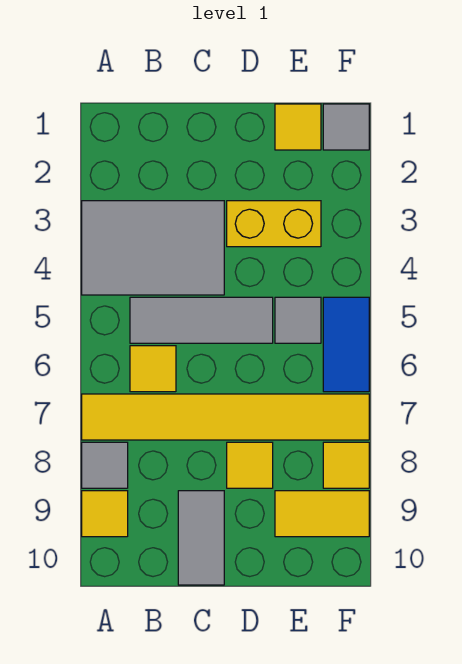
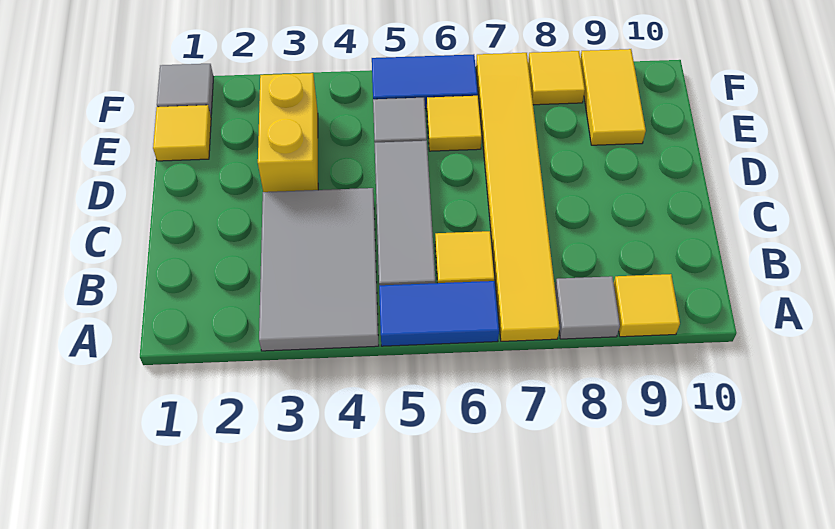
none -> blue tile A5:A6 level 1
grey tile C9:C10 level 1 -> none
yellow tile D8 level 1 -> yellow tile E6 level 1

